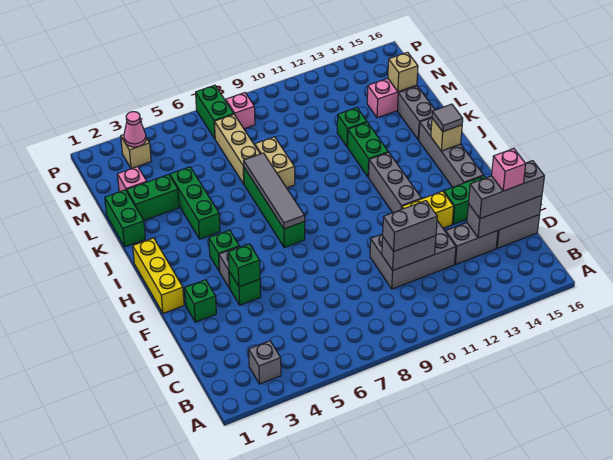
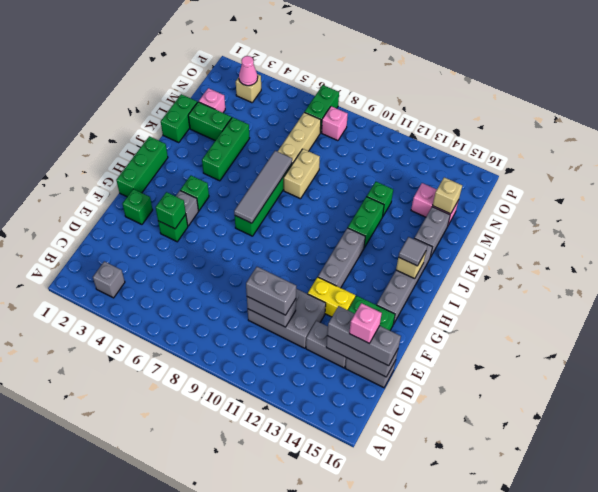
yellow brick G1:I1 level 1 -> green brick G1:I1 level 1

